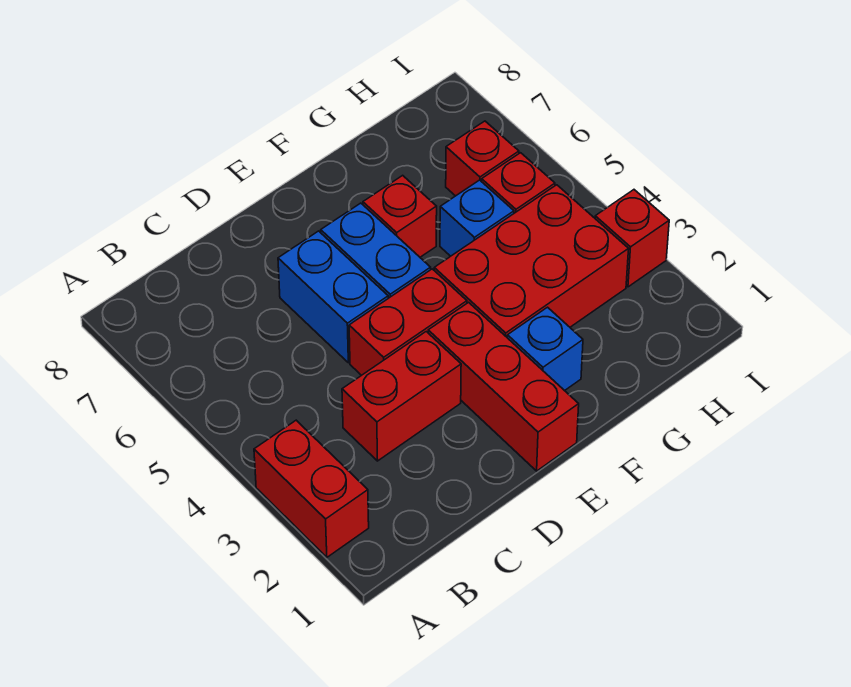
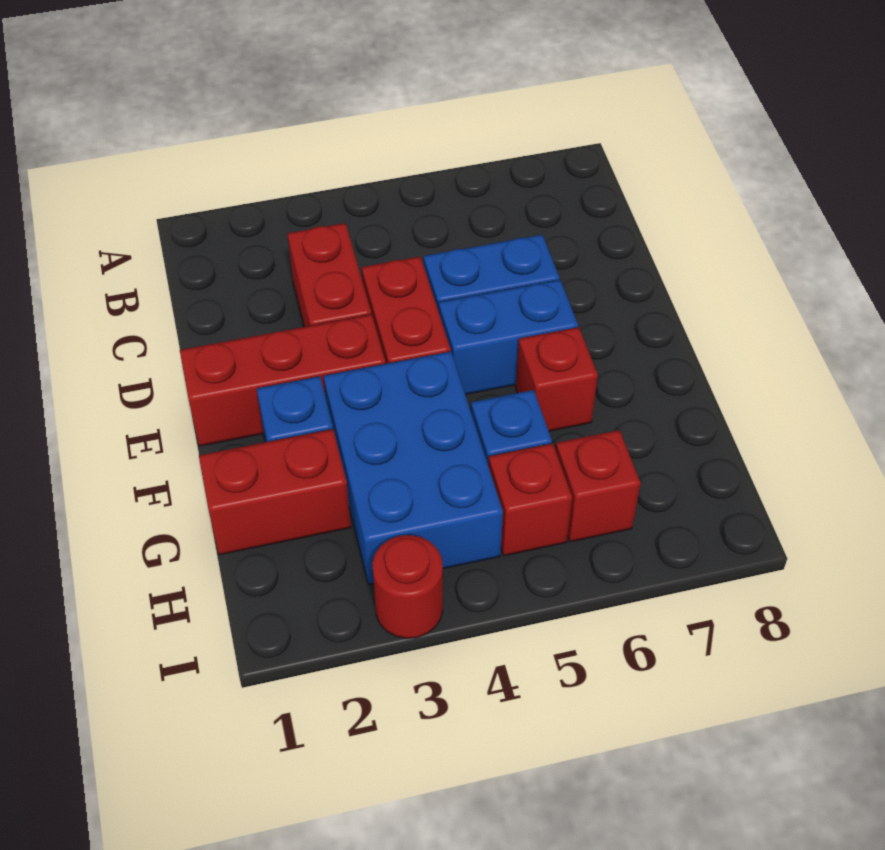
red brick A2:A3 level 1 -> red brick G1:G2 level 1
red brick F3:H4 level 1 -> blue brick F3:H4 level 1
red brick I3 level 1 -> red round brick I3 level 1

